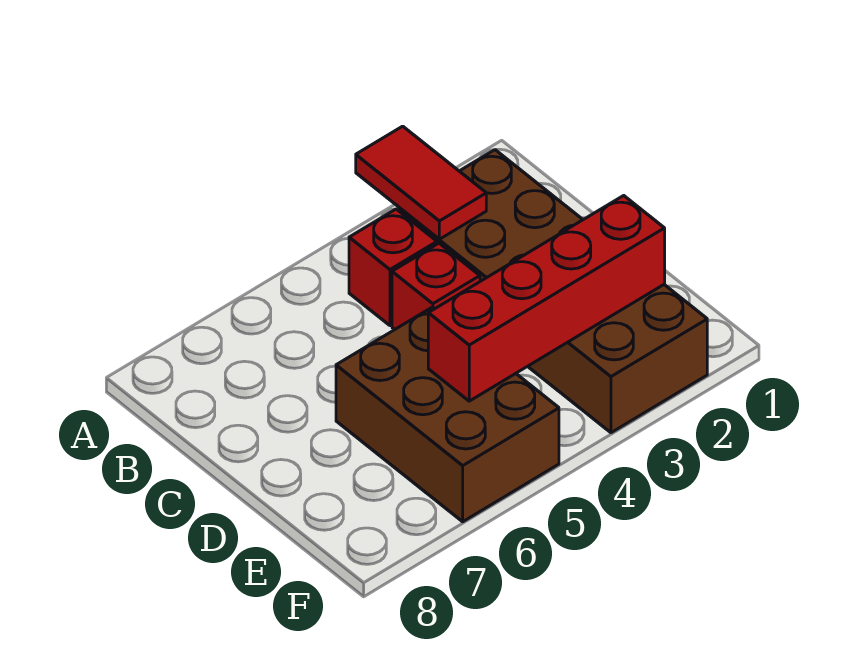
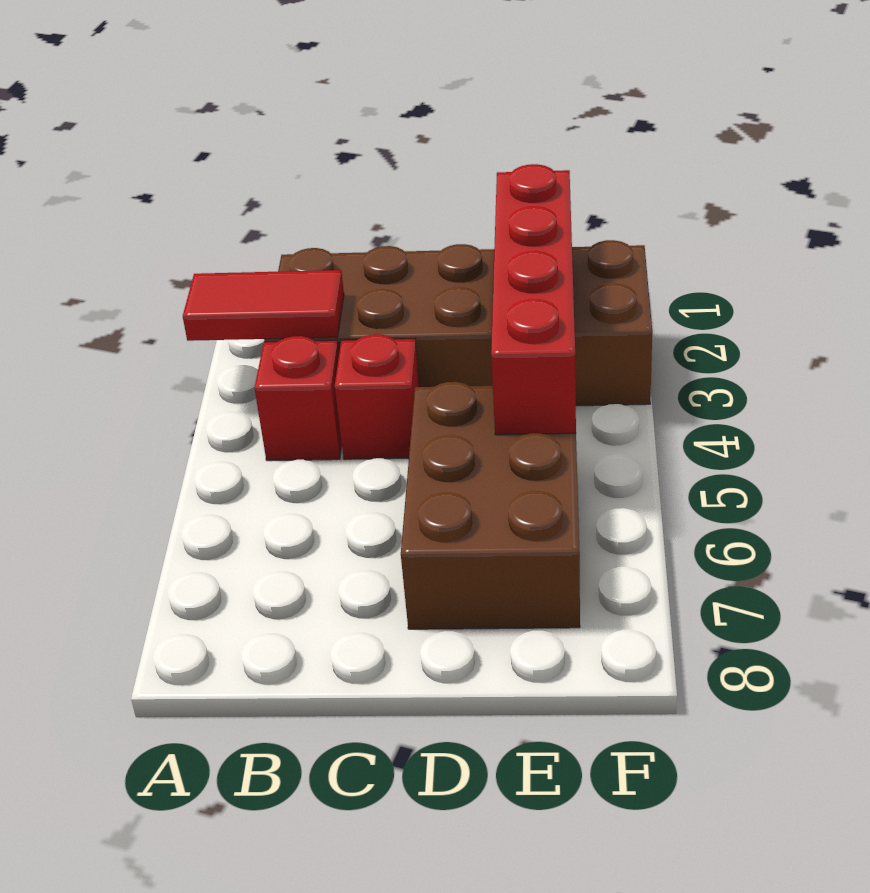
brown brick D5:F6 level 1 -> brown brick D5:E7 level 1

